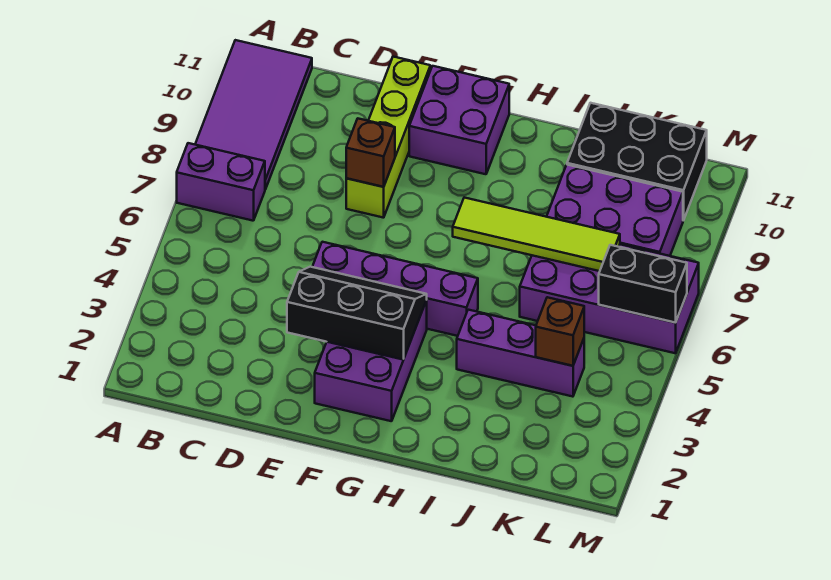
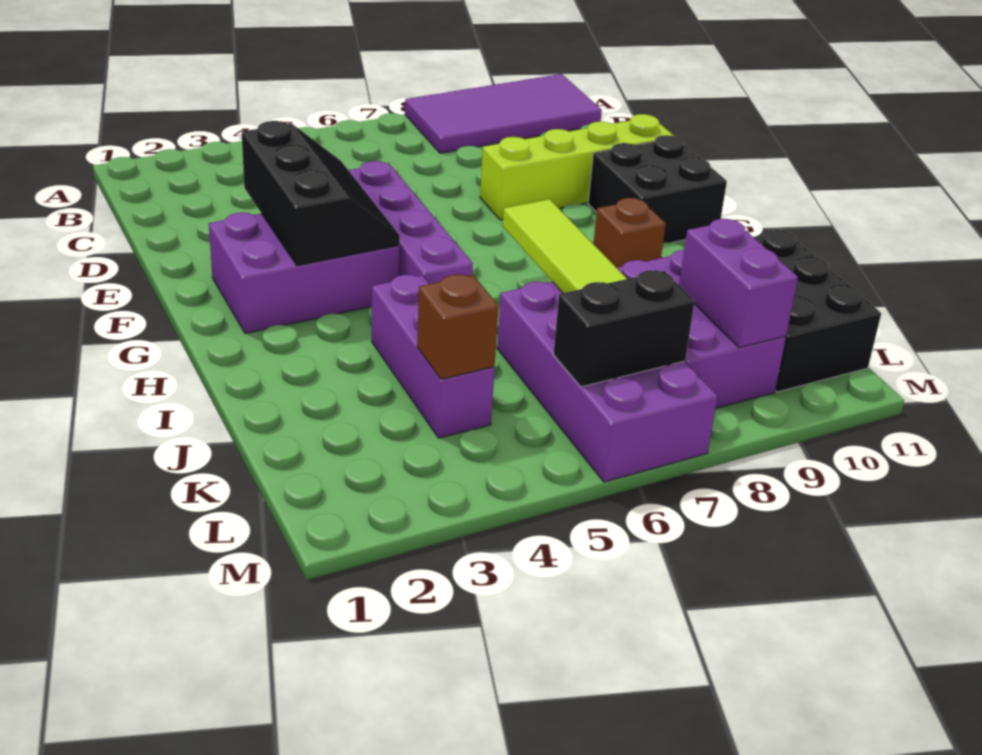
purple brick A7:B7 level 1 -> purple brick K9:L9 level 2
brown brick E8 level 2 -> brown brick H9 level 1
purple brick F10:G11 level 1 -> black brick F10:G11 level 1
black brick L6:M6 level 2 -> black brick L6:L7 level 2

